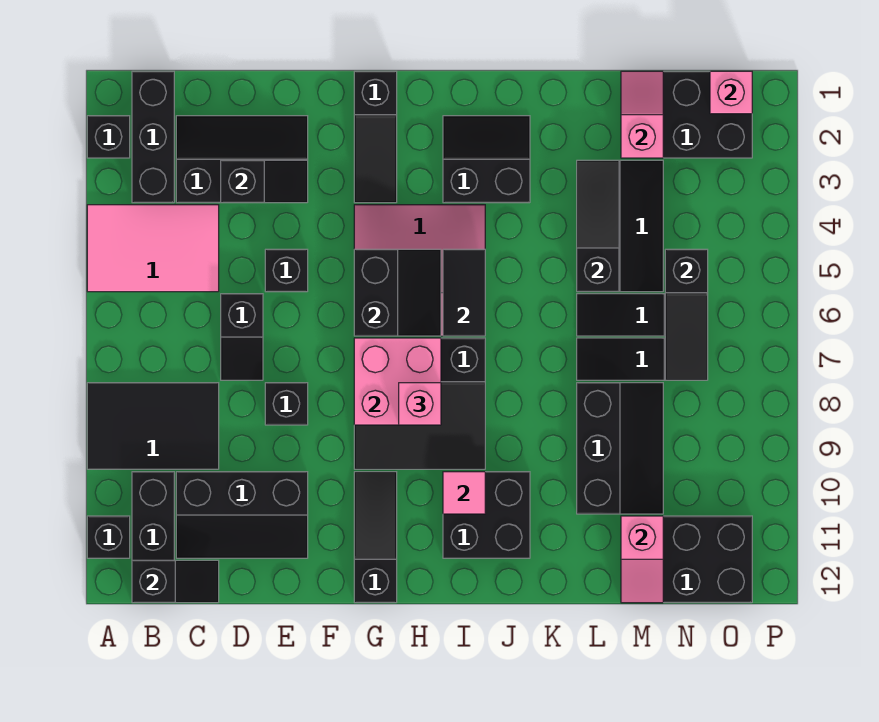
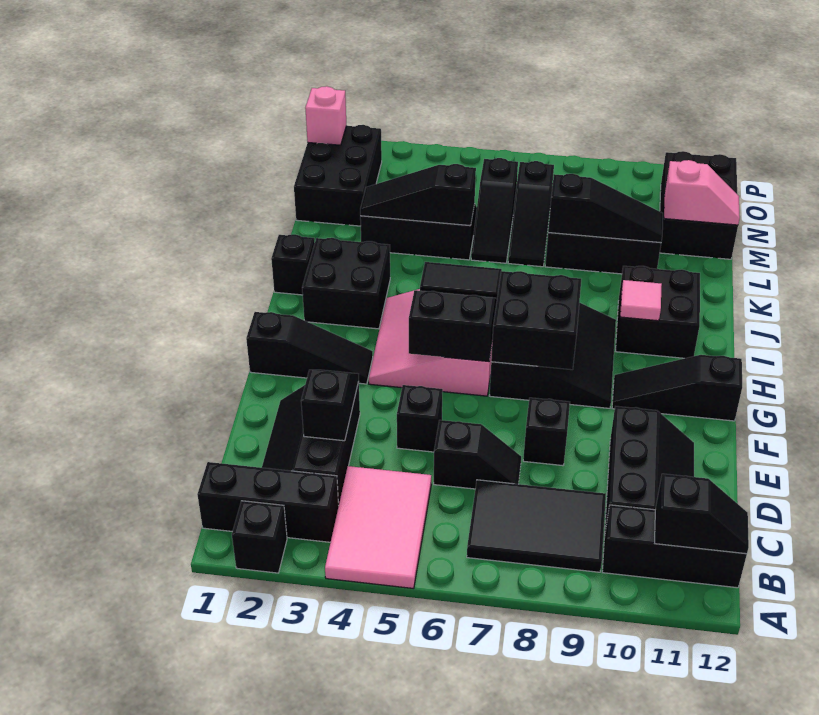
black tile A8:C9 level 1 -> black tile B7:C9 level 1
black brick A11 level 1 -> black brick J1 level 1
black slope B12:C12 level 2 top B -> black slope B11:B12 level 2 top 11
pink brick G7:H8 level 2 -> black brick G7:H8 level 2
pink brick H8 level 3 -> none
black slope I2:J3 level 1 top 3 -> black brick I2:J3 level 1
pink slope M1:M2 level 2 top 2 -> none
black slope N5:N7 level 2 top 5 -> black slope L8:L10 level 2 top 8

